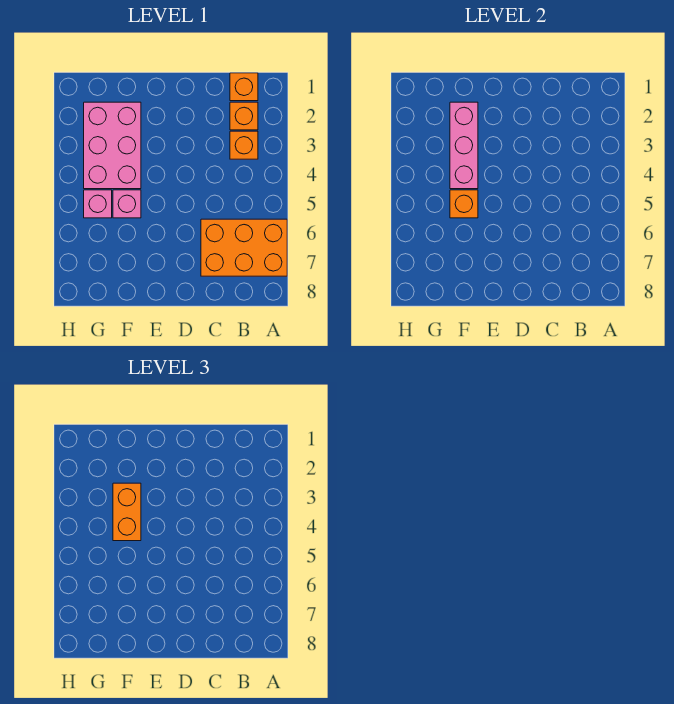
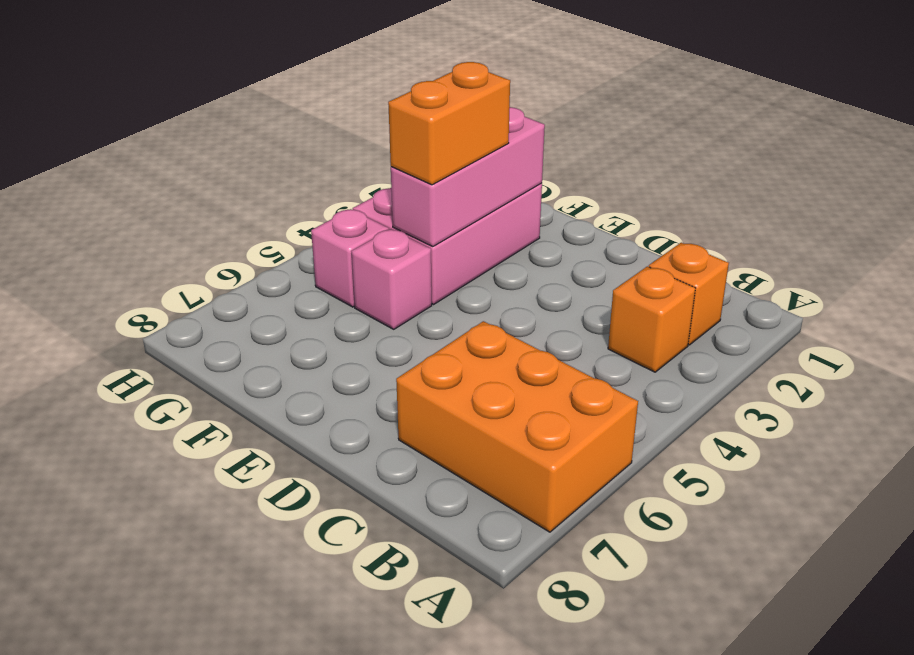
orange brick B1 level 1 -> none
orange brick F5 level 2 -> none

